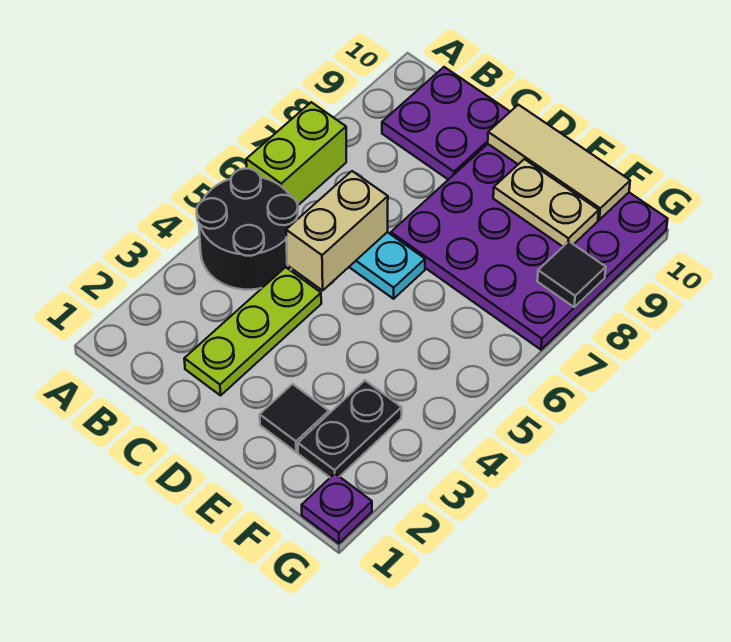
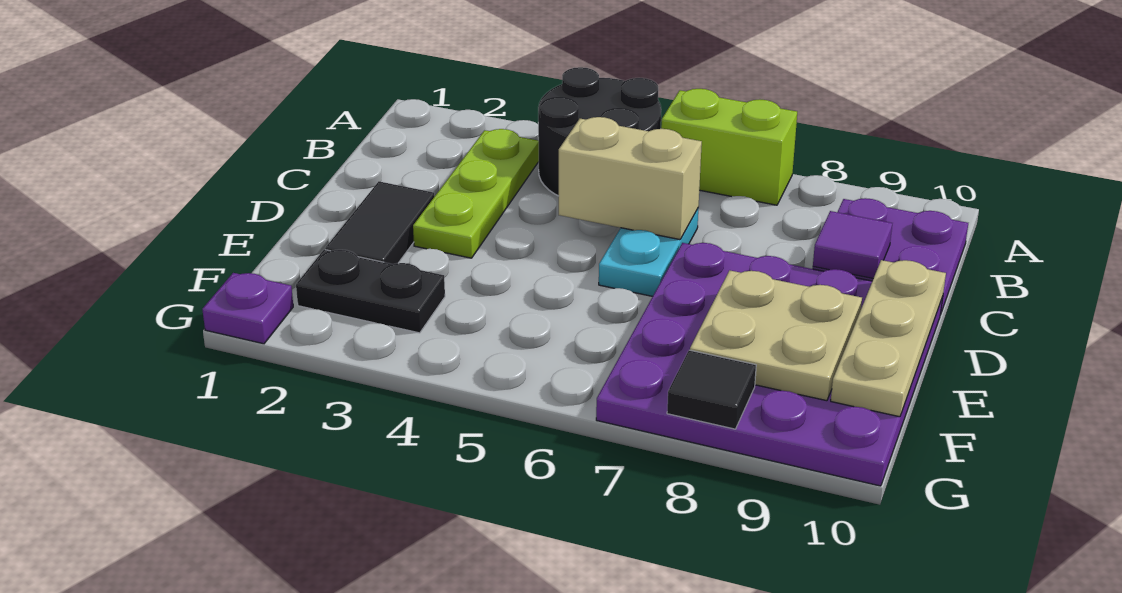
lime plate C2:C4 level 1 -> lime plate B3:D3 level 1
none -> purple tile C9 level 2
tan tile D10:F10 level 2 -> tan plate D10:F10 level 2
black tile E2 level 1 -> black tile D2:E2 level 1
tan plate E9:F9 level 2 -> tan plate E8:F9 level 2

